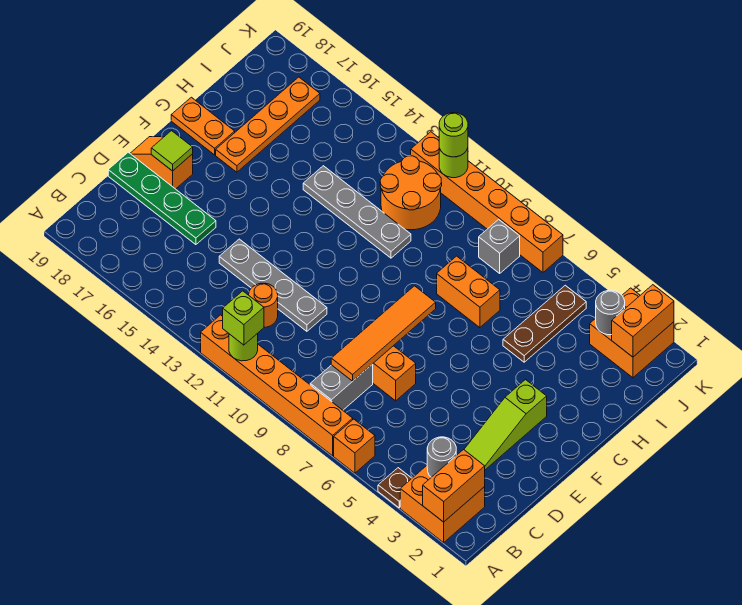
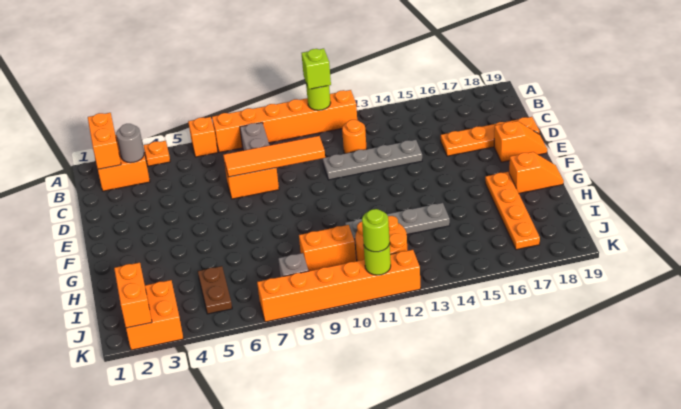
brown plate A4 level 1 -> orange plate A4 level 1
orange tile C8:F8 level 2 -> orange tile D7:D10 level 2
lime slope D3:F3 level 1 top F -> none
green plate D16:D19 level 1 -> orange plate D16:D19 level 1
lime tile E18 level 2 -> none
orange plate G18:G19 level 1 -> orange slope G18:G19 level 1 top 18
brown plate H5:J5 level 1 -> brown plate I5:J5 level 1
orange brick H7:H8 level 1 -> orange brick I9:I10 level 1
grey round brick J3 level 2 -> none

